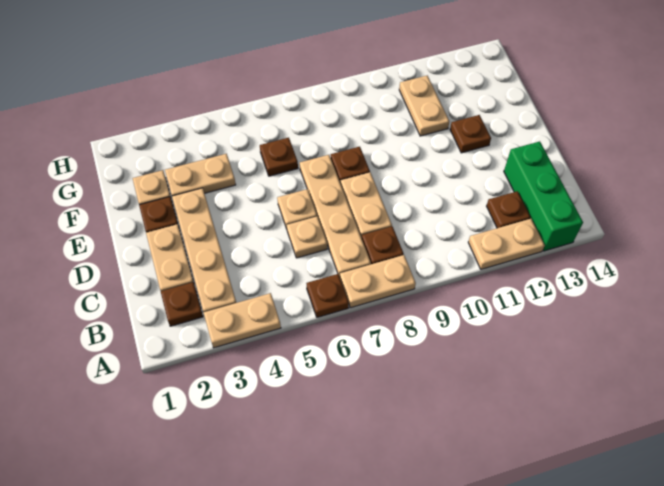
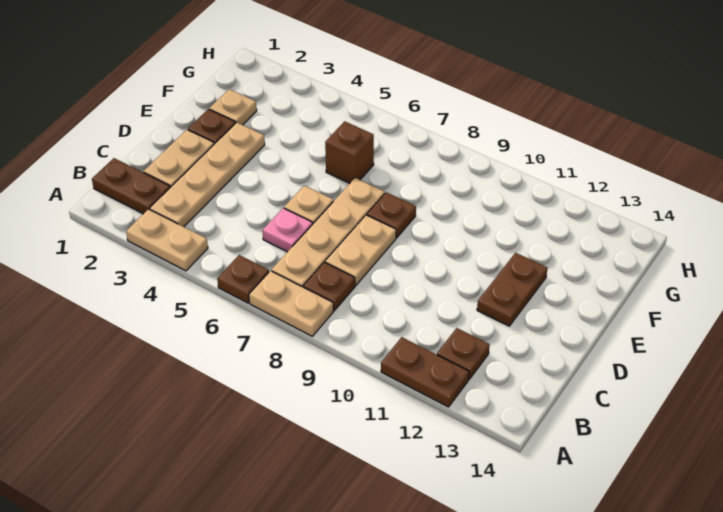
tan plate A11:A12 level 1 -> brown plate A11:A12 level 1
green brick A13:C13 level 1 -> none
brown plate B2 level 1 -> brown plate B1:B2 level 1
tan plate C6 level 1 -> pink plate C6 level 1
brown plate E12 level 1 -> brown plate D12:E12 level 1
tan plate F3:F4 level 1 -> none
brown plate F6 level 1 -> brown brick F6 level 1
tan plate F11:G11 level 1 -> none

